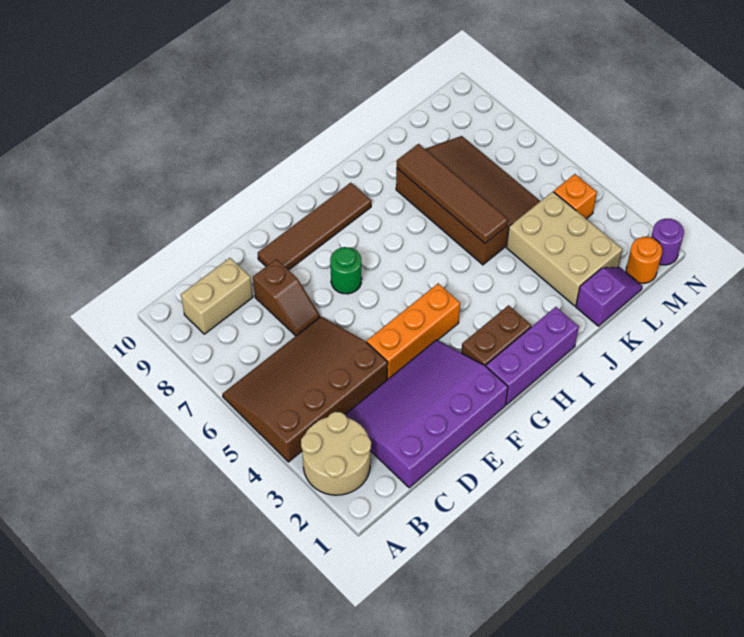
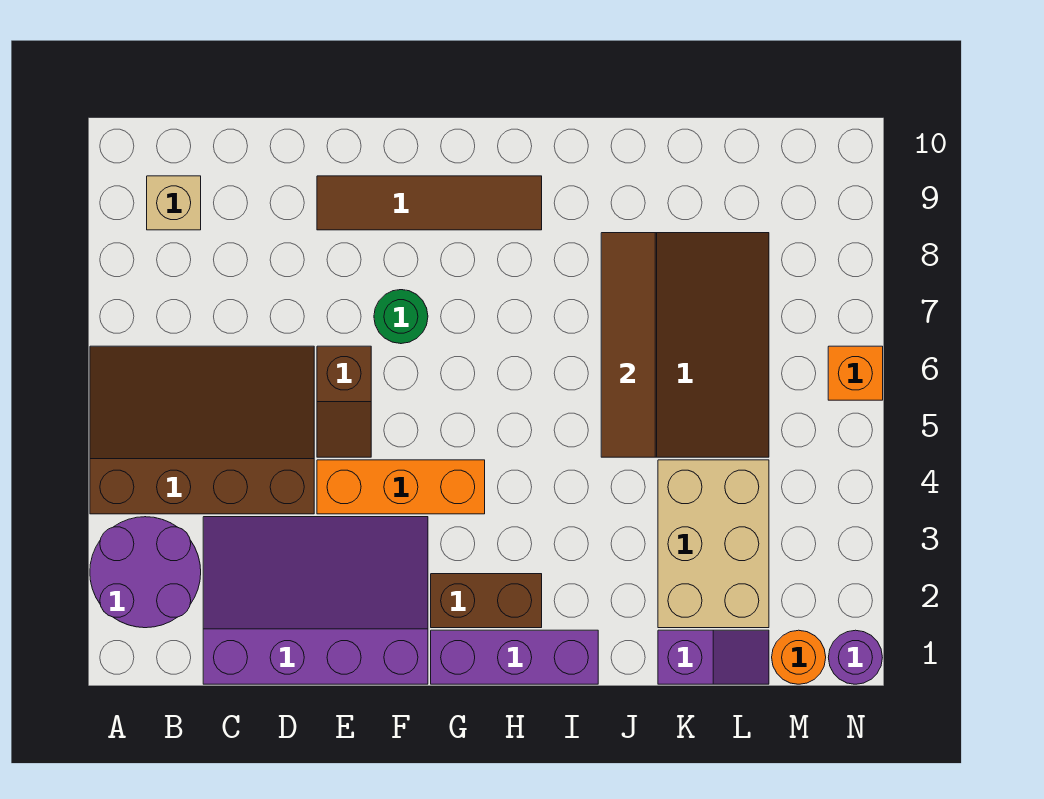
tan round brick A2:B3 level 1 -> purple round brick A2:B3 level 1
tan brick B9:C9 level 1 -> tan brick B9 level 1
brown slope D7:D8 level 1 top 8 -> brown slope E5:E6 level 1 top 6
orange brick M4 level 1 -> orange brick N6 level 1

